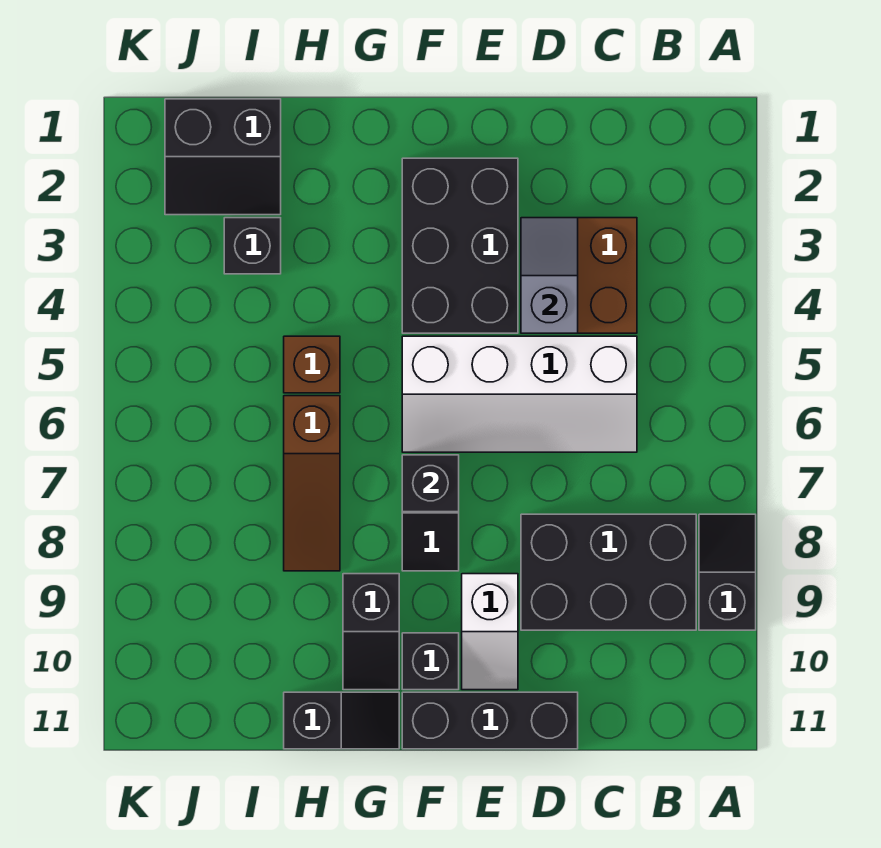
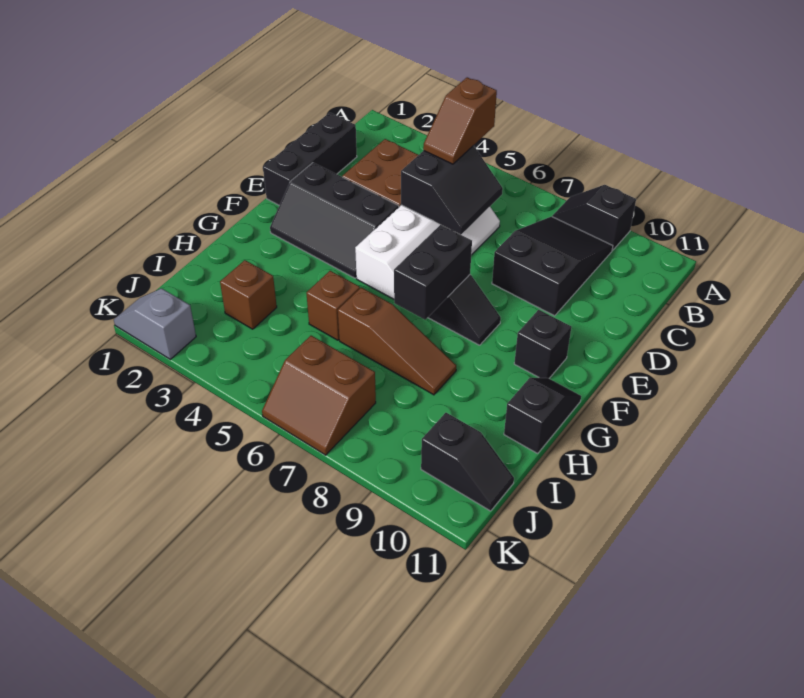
none -> brown slope B5:C5 level 3 top B
black brick B8:D9 level 1 -> black slope B8:D9 level 1 top D
grey slope D3:D4 level 2 top 4 -> grey slope K1:K2 level 1 top 2
black brick D11:F11 level 1 -> black brick C1:E1 level 1
black brick E2:F4 level 1 -> black slope E2:F4 level 1 top E
white slope E9:E10 level 1 top 9 -> none
black brick F7 level 2 -> black brick F7:G7 level 2
black slope G9:G10 level 1 top 9 -> black slope J10:J11 level 1 top 10
black slope I1:J2 level 1 top 1 -> black slope C5:D6 level 2 top 5
black brick I3 level 1 -> brown brick I3 level 1
none -> brown slope J6:K7 level 1 top J

